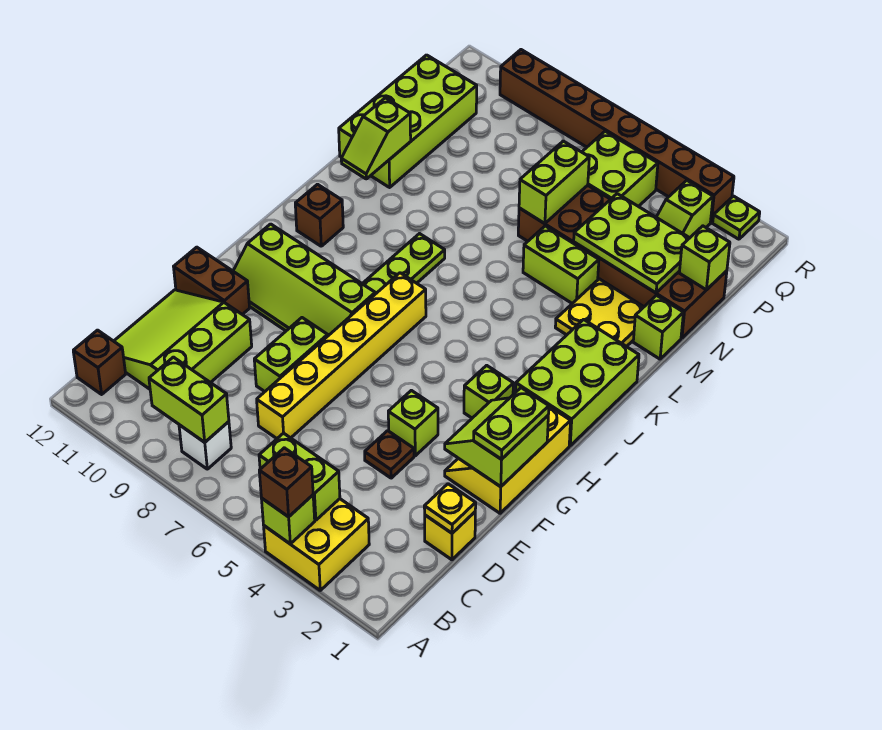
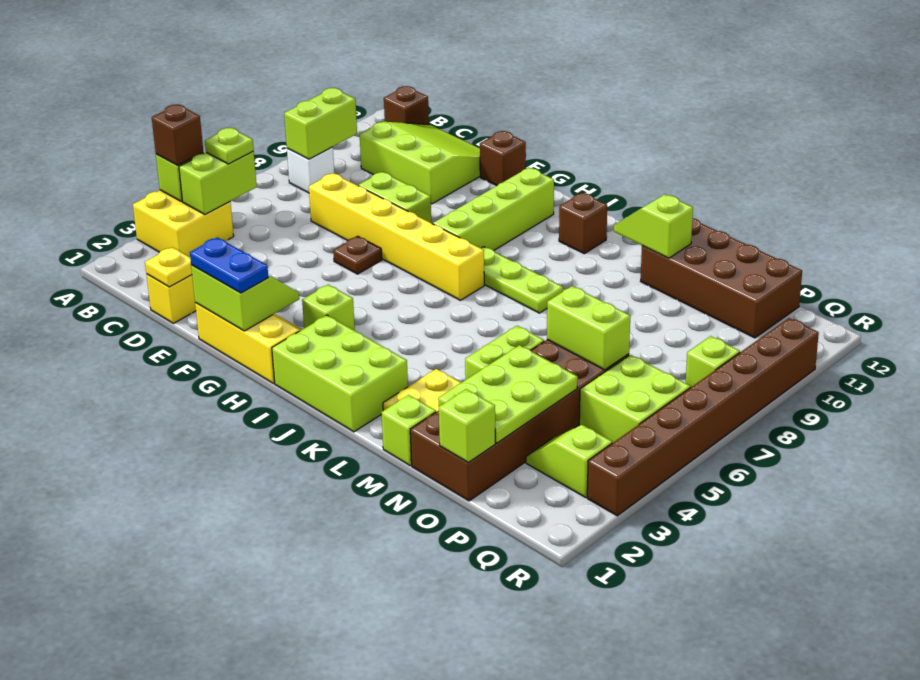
brown plate E4 level 1 -> brown plate F6 level 1
lime plate F1:G1 level 3 -> blue plate F1:G1 level 3
lime brick F4 level 1 -> lime brick Q8 level 1
brown brick F11:F12 level 1 -> brown brick F12 level 1
lime brick M11:P12 level 1 -> brown brick M11:P12 level 1
lime plate R2 level 1 -> lime plate B5 level 3

